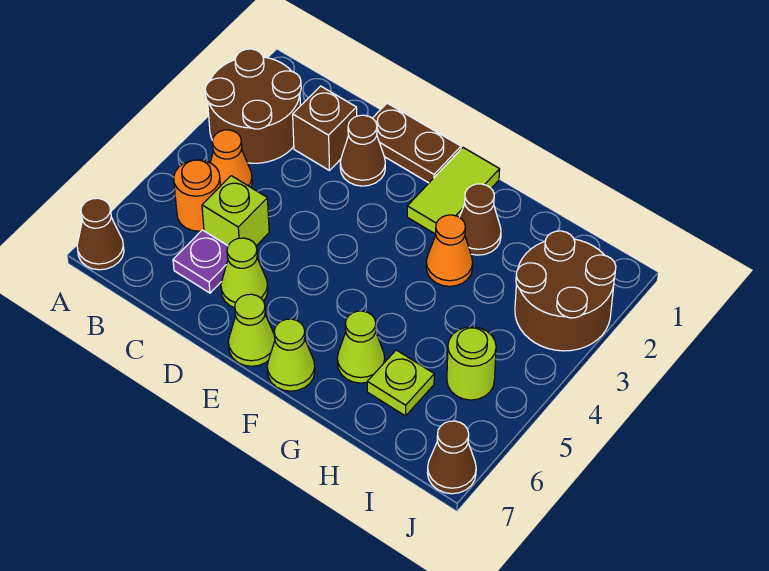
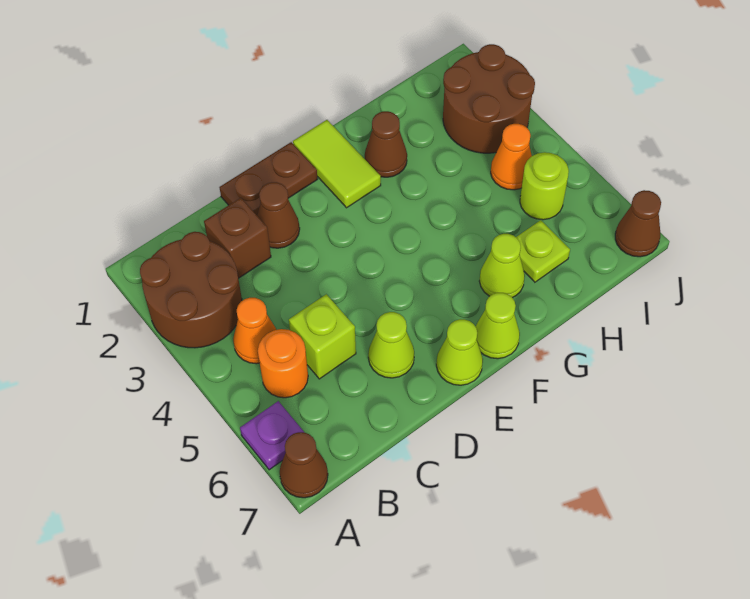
purple plate C6 level 1 -> purple plate A6 level 1
orange cone G3 level 1 -> orange cone I4 level 1

